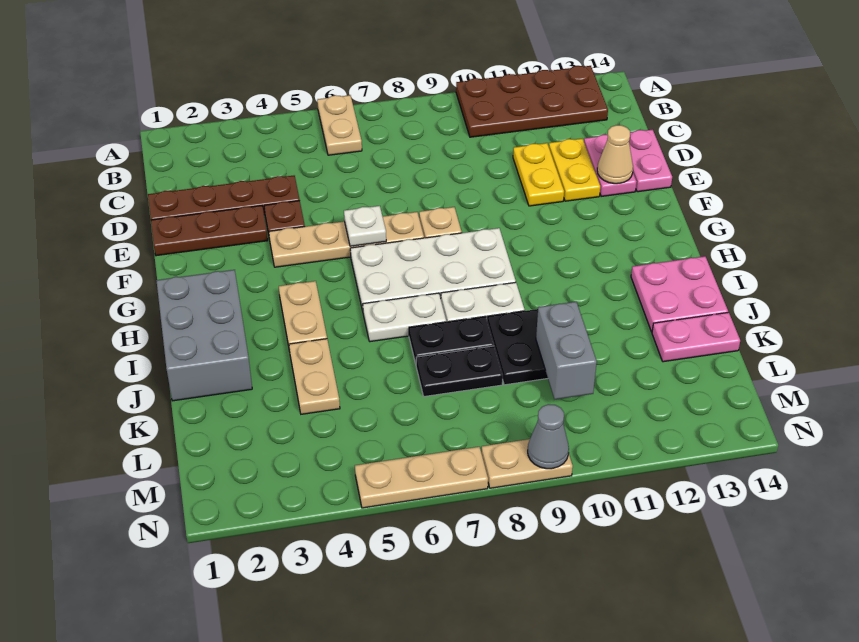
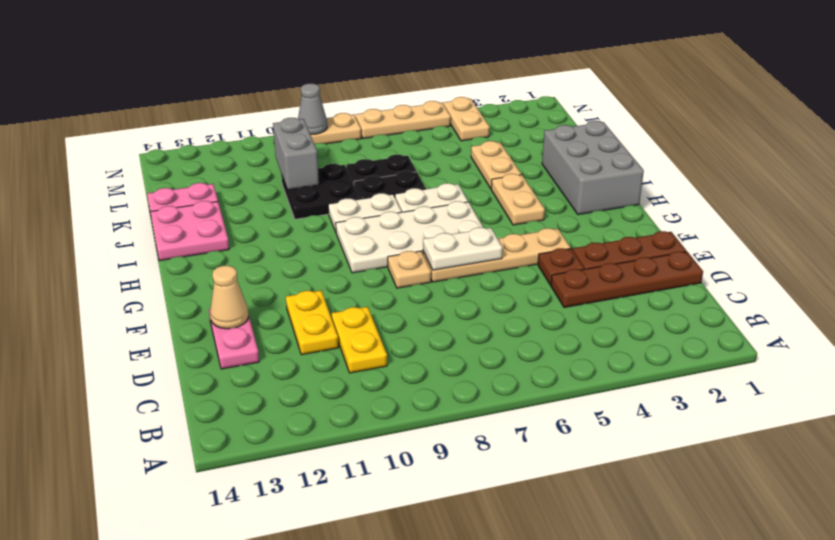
tan plate A6:B6 level 1 -> tan plate M4:N4 level 1
brown plate A10:B13 level 1 -> none
yellow plate D12:E12 level 1 -> yellow plate C10:D10 level 1
pink plate D14:E14 level 1 -> none
white plate F6 level 2 -> white plate F6:F7 level 2

